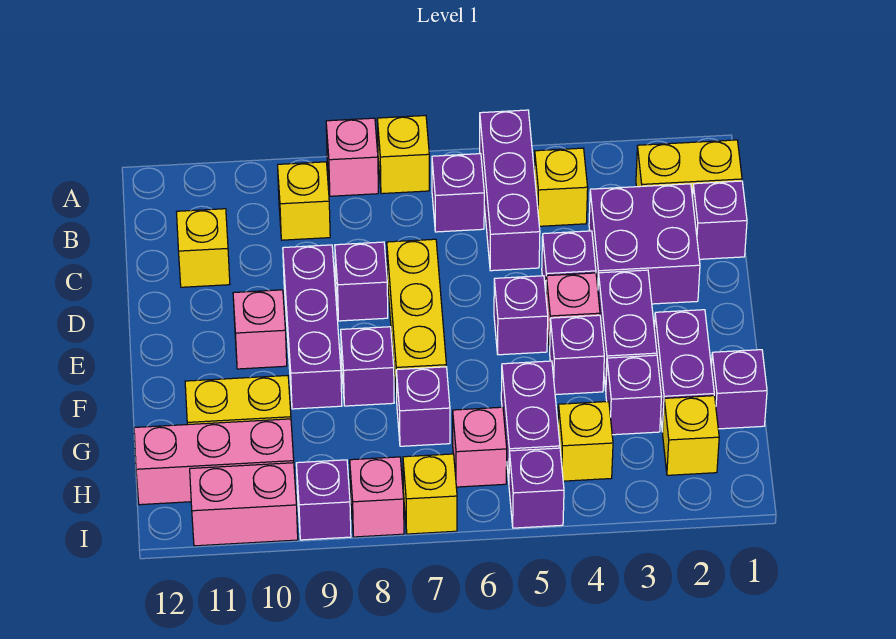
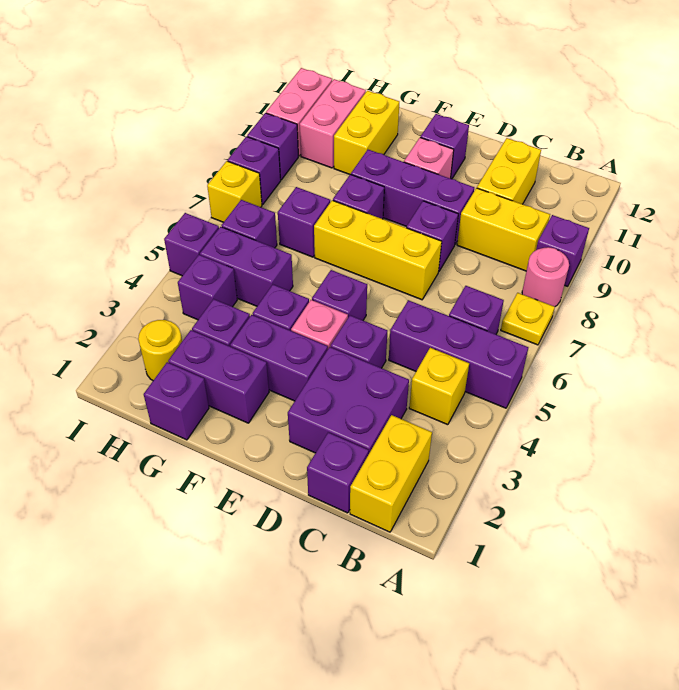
yellow brick A7 level 1 -> yellow plate A7 level 1
pink brick A8 level 1 -> pink round brick A8 level 1
none -> purple brick A9 level 1
yellow brick B9 level 1 -> yellow brick B9:C9 level 1
yellow brick C11 level 1 -> yellow brick C10:C11 level 1
none -> purple brick E11 level 1
yellow brick H2 level 1 -> yellow round brick H2 level 1
yellow brick H4 level 1 -> purple brick H4 level 1
pink brick H6 level 1 -> purple brick H6 level 1
pink brick H10:H12 level 1 -> pink brick H10:H11 level 1
pink brick I8 level 1 -> purple brick I8 level 1

